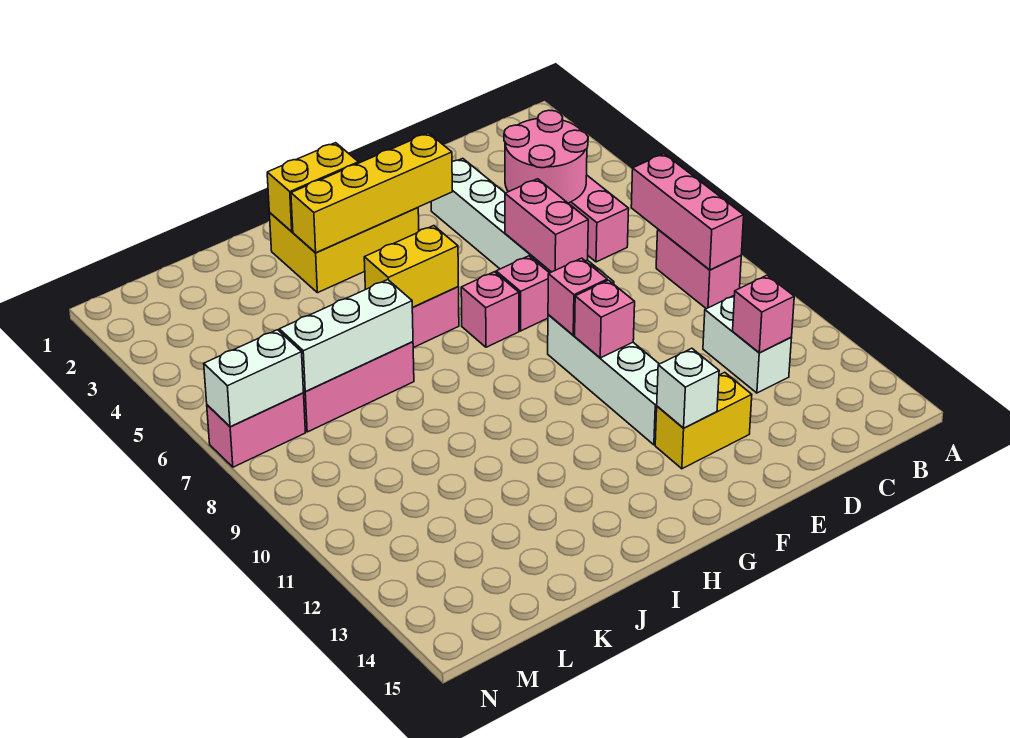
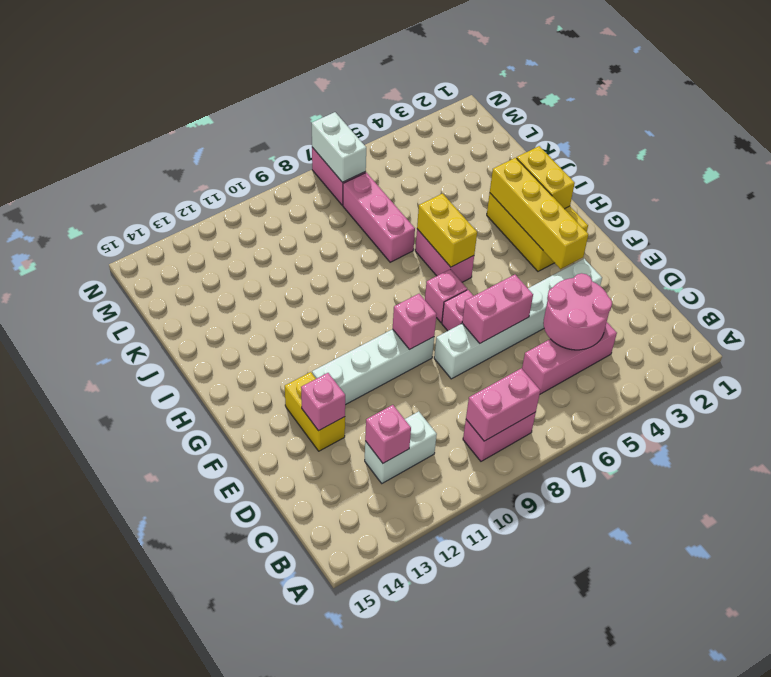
pink brick B7:B9 level 2 -> pink brick B8:B9 level 2
pink brick F10 level 2 -> pink brick E13 level 2
white brick F13 level 2 -> none
white brick J7:L7 level 2 -> none

